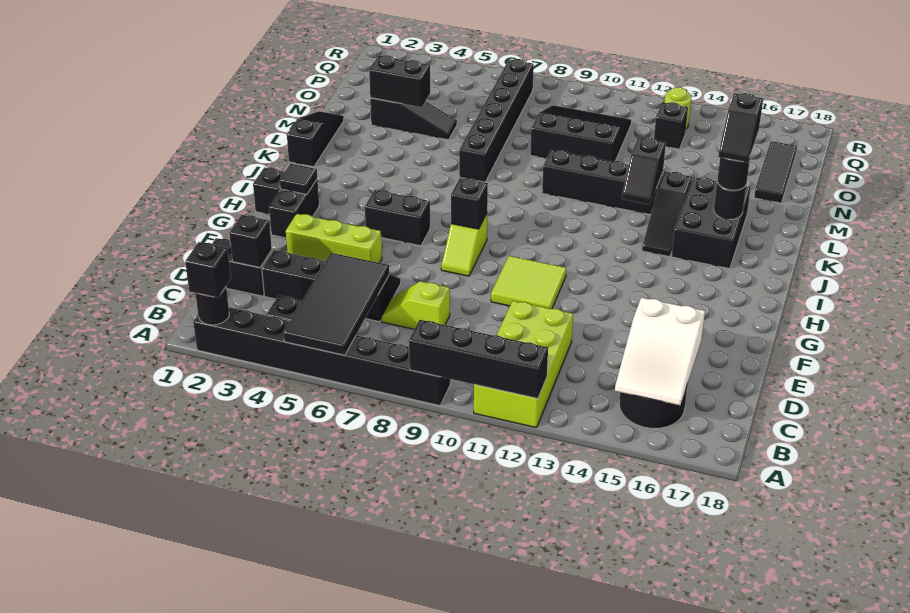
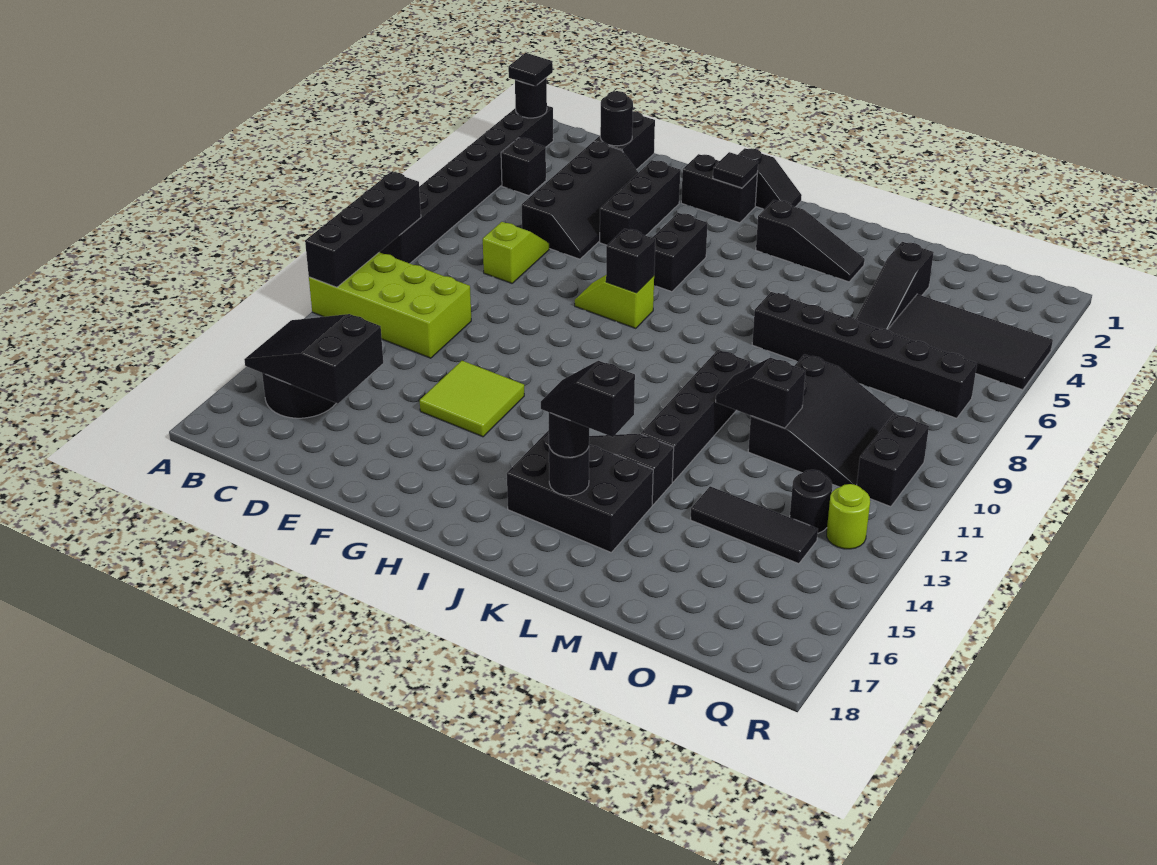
black brick A2 level 3 -> black tile A2 level 3
black tile A5:D6 level 2 -> black tile O4:R5 level 1
white slope B15:D16 level 2 top D -> black slope B15:D16 level 2 top D
black brick D2 level 2 -> black round brick D2 level 2
lime brick F3:F5 level 1 -> black brick F3:F5 level 1
lime tile F10:G11 level 1 -> lime tile F13:G14 level 1
black slope K1:M1 level 1 top K -> black slope J3:L3 level 1 top J
black slope K13:L13 level 2 top L -> black slope M11:N11 level 2 top N
black brick N3:N4 level 2 -> black brick Q10:Q11 level 1
black tile N17:P17 level 1 -> black tile N14:P14 level 1
black brick P13 level 1 -> black round brick P13 level 1

